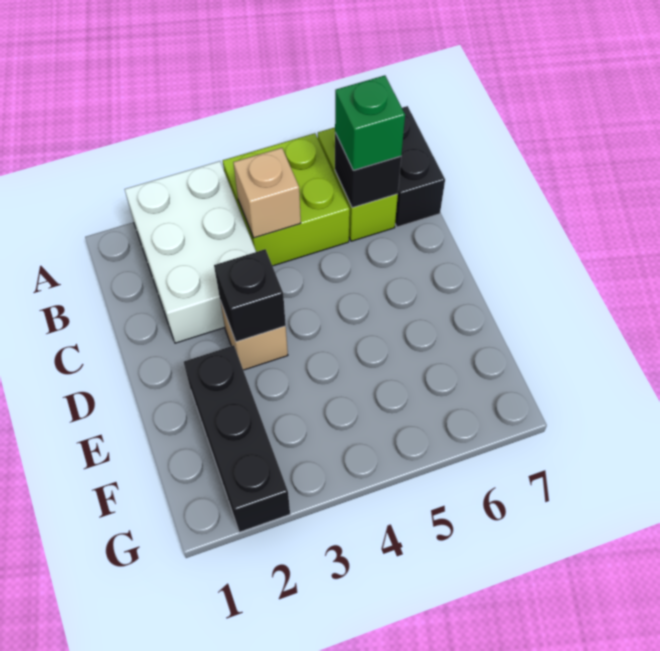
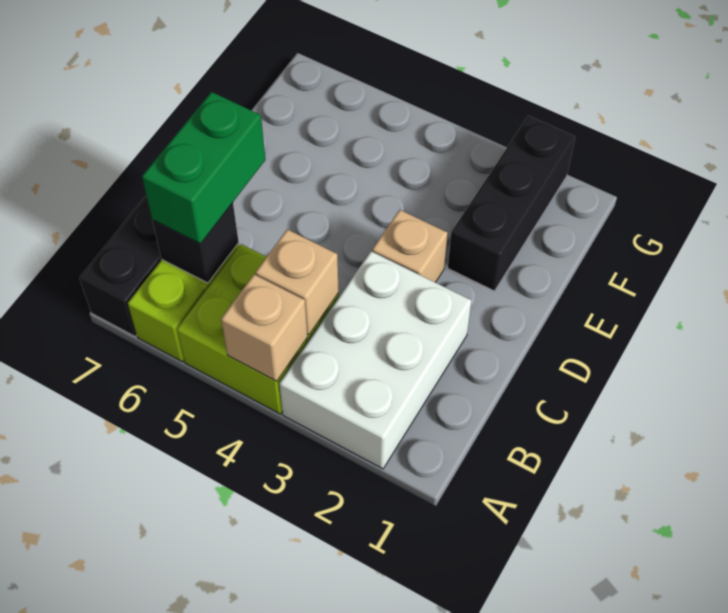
none -> tan brick A4 level 2
green brick B6 level 3 -> green brick B6:C6 level 3
black brick D3 level 2 -> none

